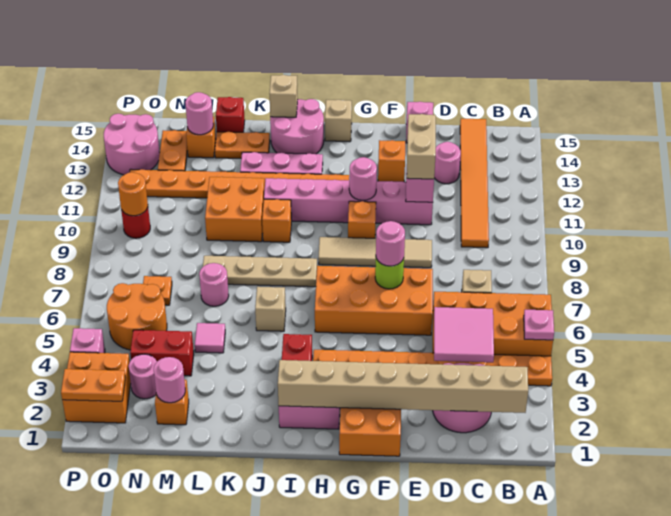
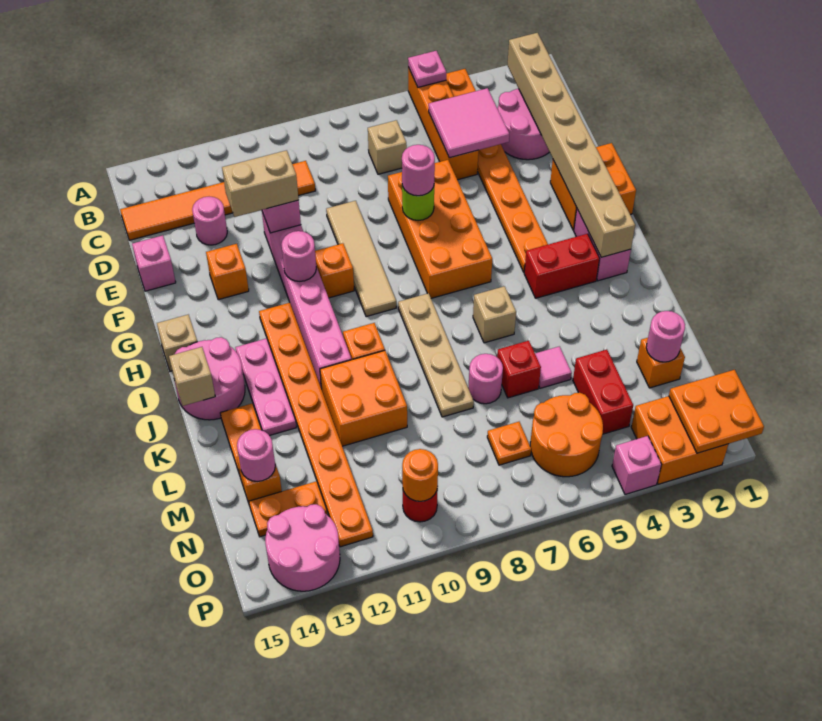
orange brick A5:D6 level 1 -> orange brick A5:D5 level 1
red brick L15 level 1 -> red brick L6 level 1
pink round brick N3 level 1 -> none
orange plate O2:P2 level 2 -> orange plate O1:P2 level 2

